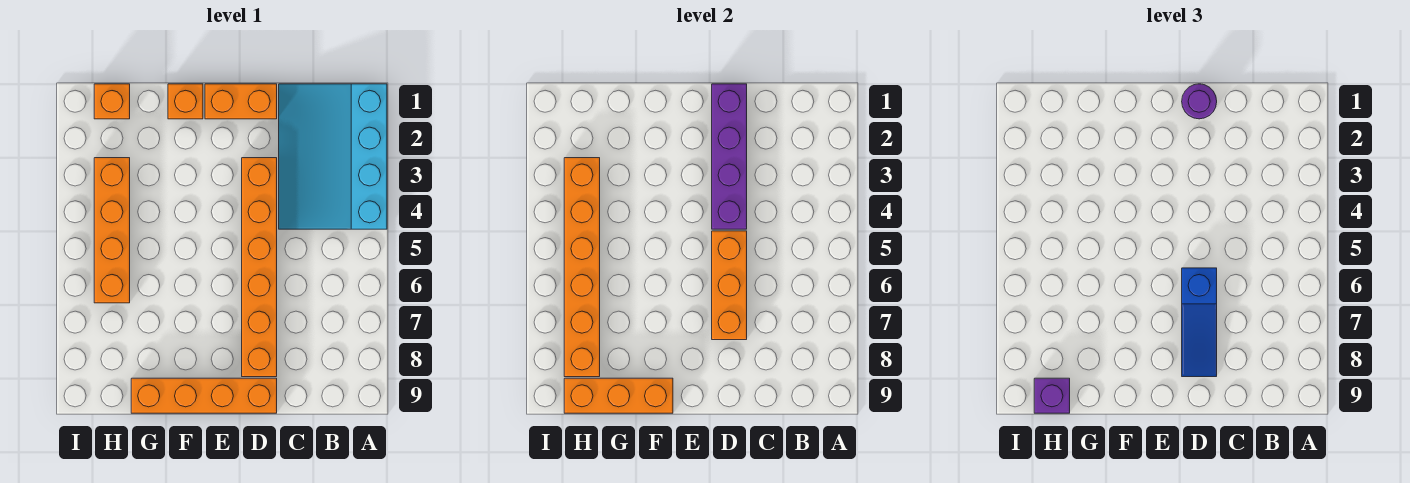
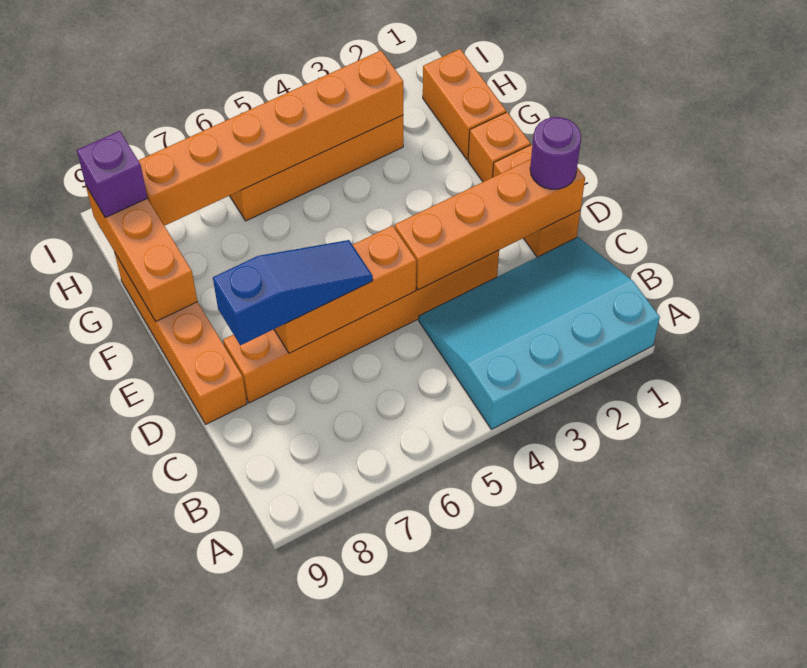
purple brick D1:D4 level 2 -> orange brick D1:D4 level 2
blue slope D6:D8 level 3 top 6 -> blue slope D6:D8 level 3 top 8
orange brick H1 level 1 -> orange brick G1:H1 level 1

